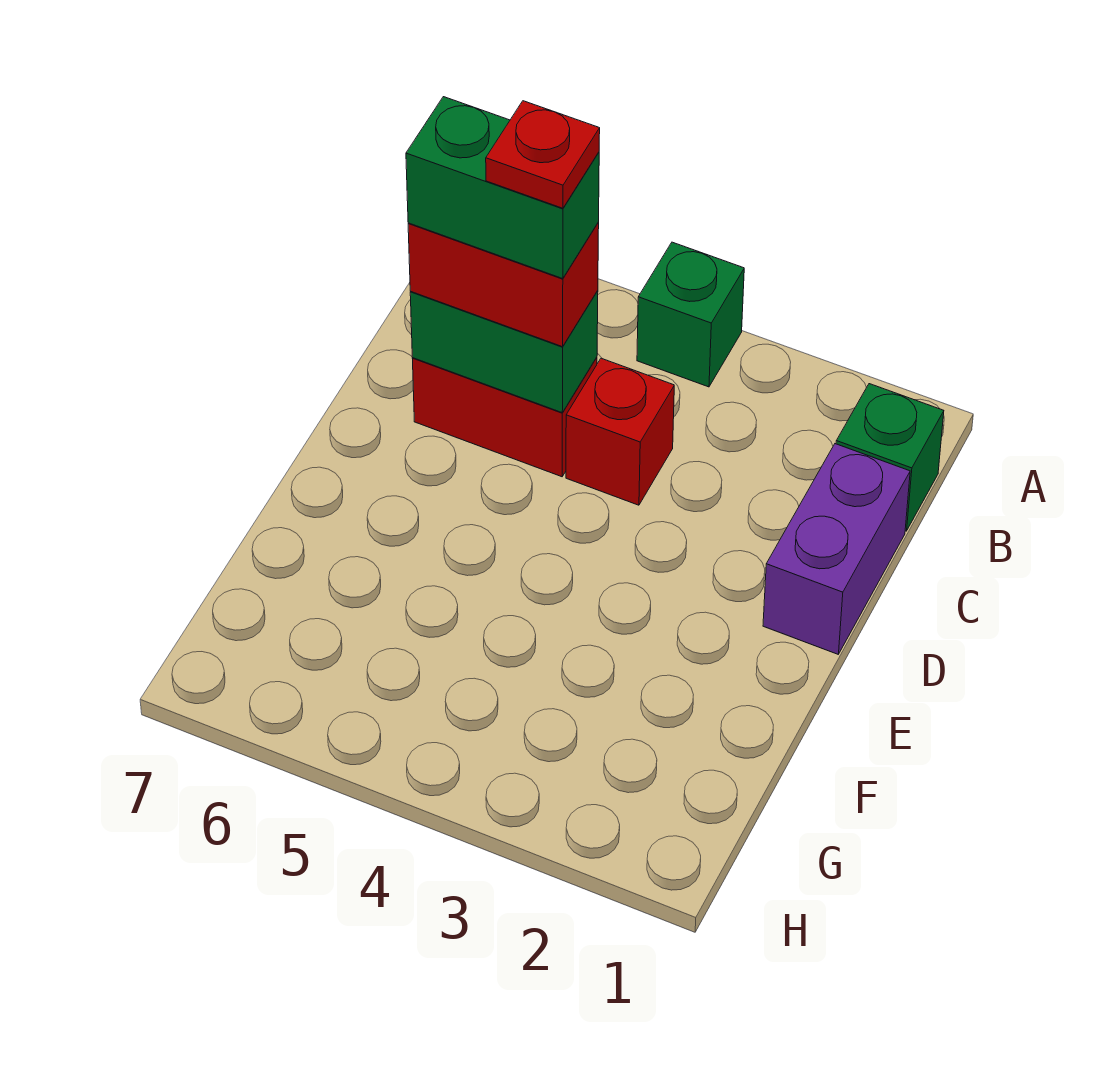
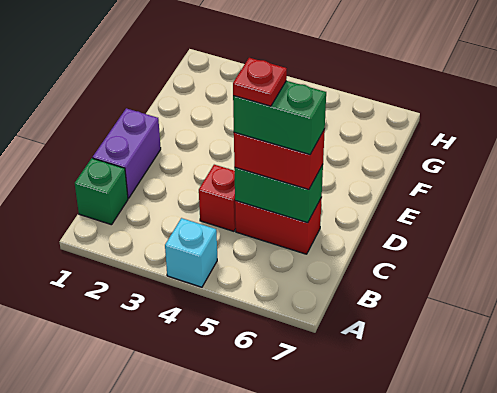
green brick A4 level 1 -> cyan brick A4 level 1

